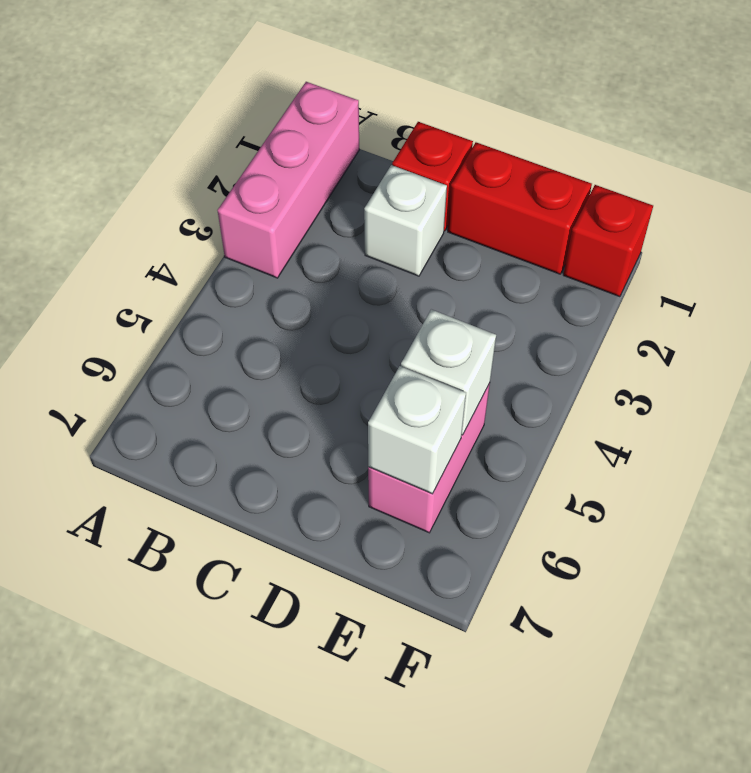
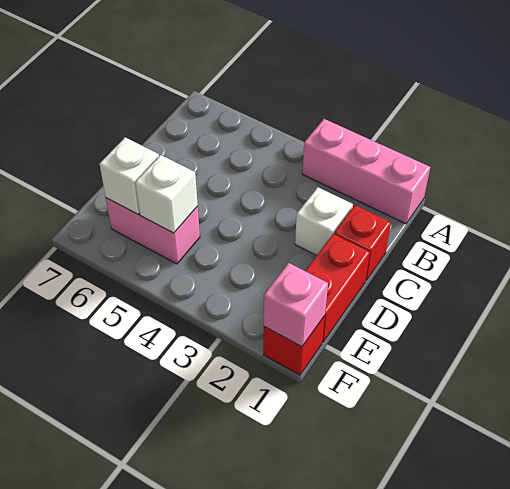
none -> pink brick F1 level 2

